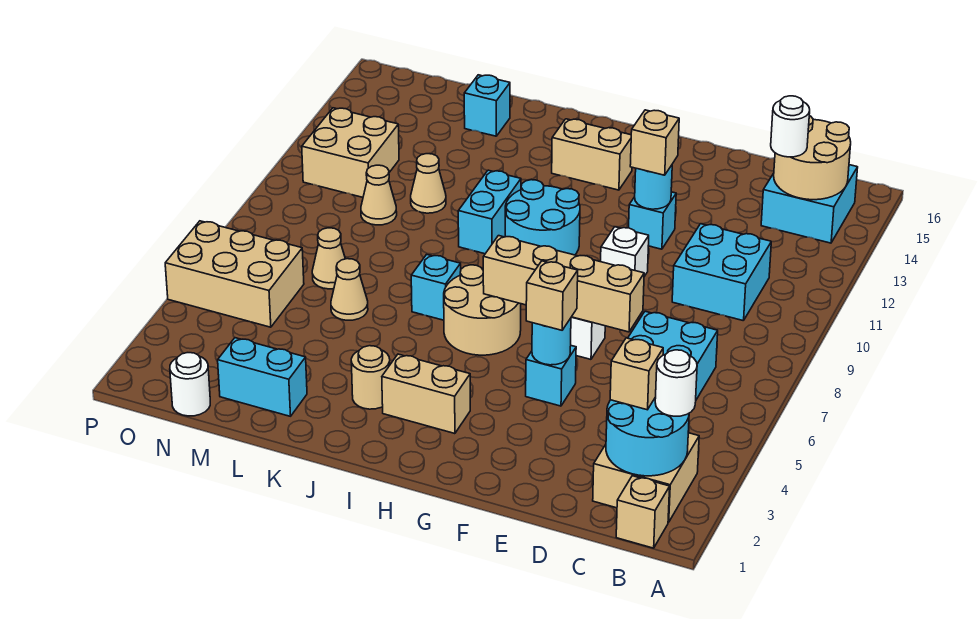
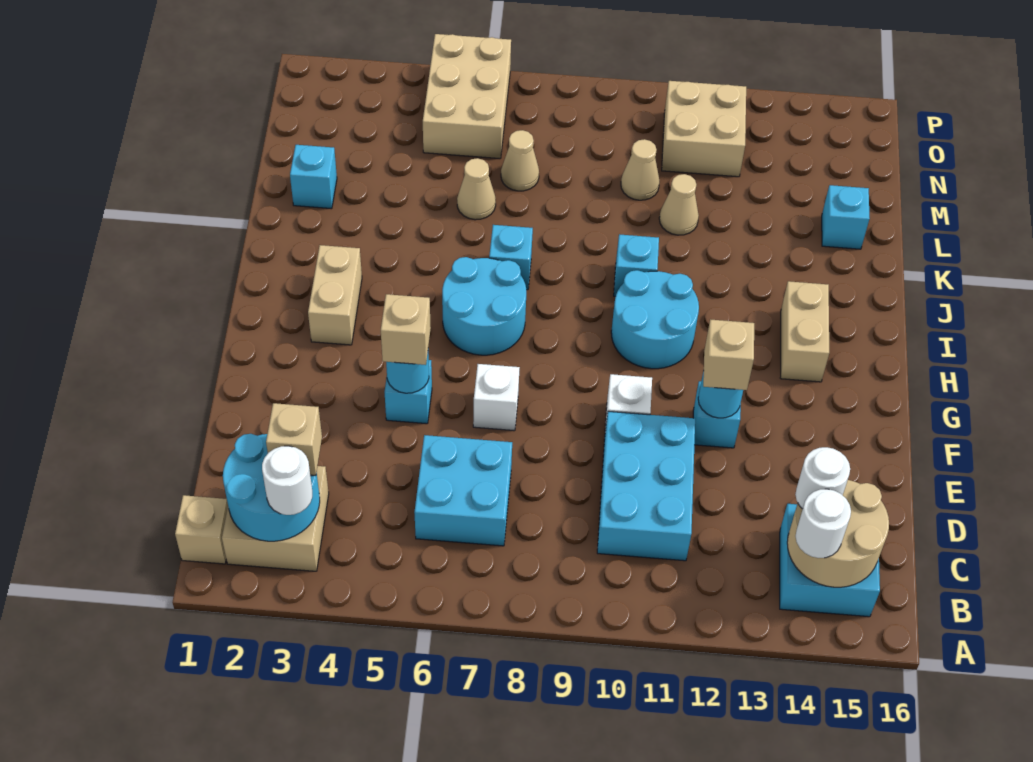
cyan brick C10:D11 level 1 -> cyan brick C10:E11 level 1
tan brick E7:H7 level 2 -> none
tan round brick H6:I7 level 1 -> cyan round brick H6:I7 level 1
tan round brick J3 level 1 -> none
cyan brick J10:J11 level 1 -> cyan brick J10 level 1
cyan brick L2:M2 level 1 -> cyan brick L2 level 1
white round brick N1 level 1 -> white round brick B14 level 3

